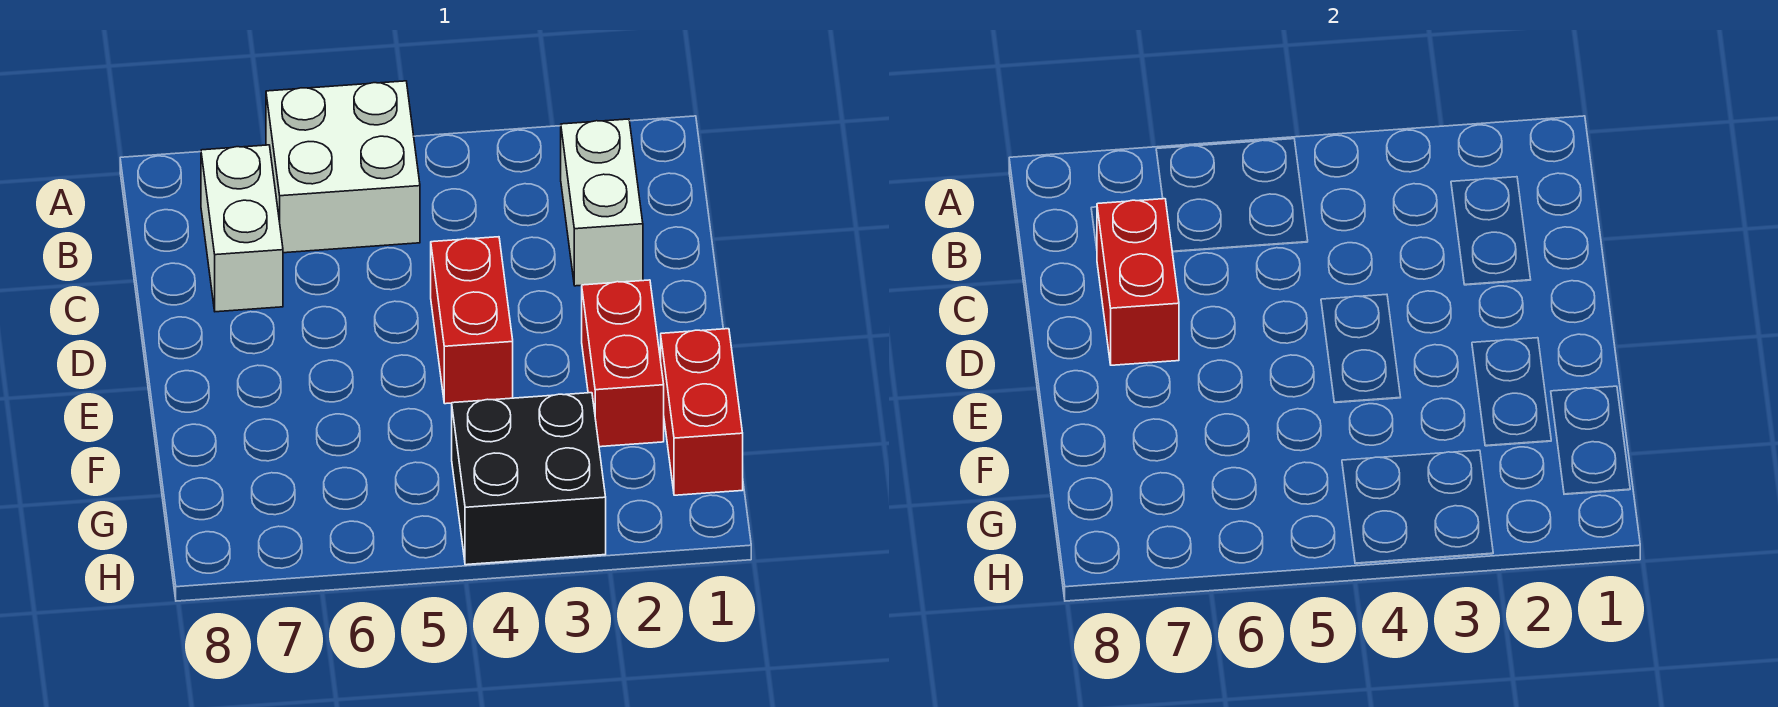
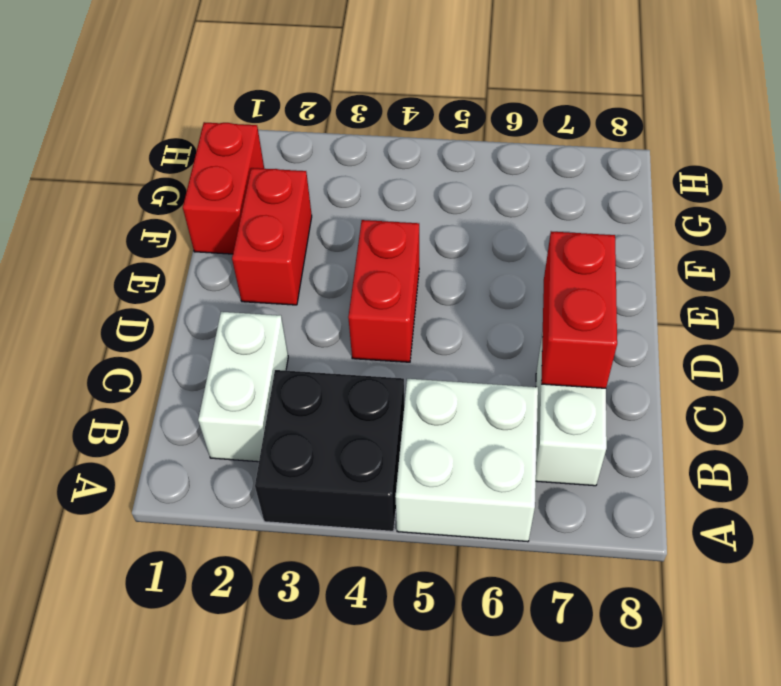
black brick G3:H4 level 1 -> black brick A3:B4 level 1

